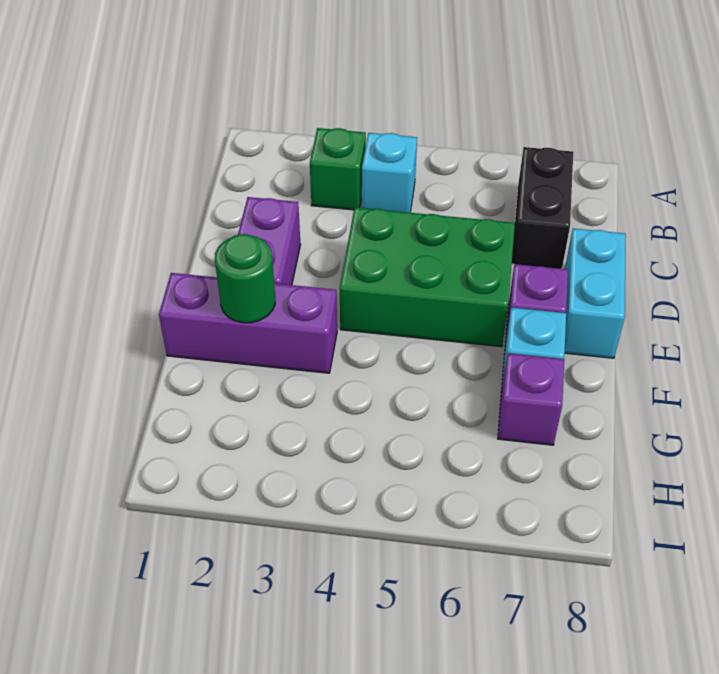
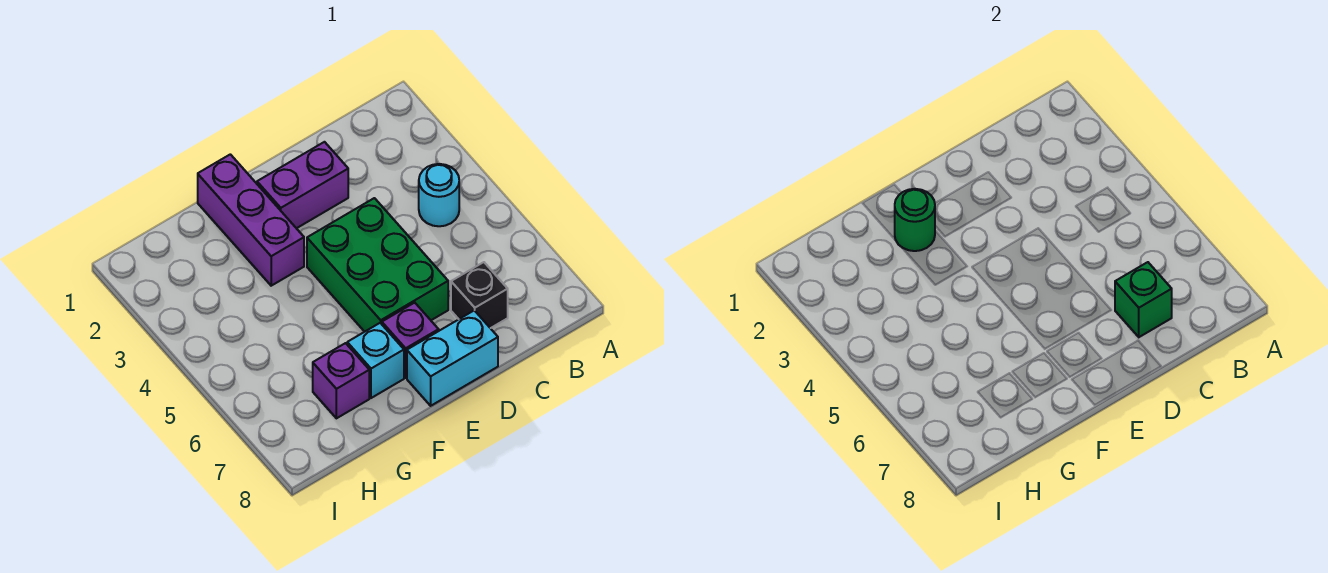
green brick B3 level 1 -> green brick C7 level 2
cyan brick B4 level 1 -> cyan round brick B4 level 1
black brick B7:C7 level 1 -> black brick C7 level 1

